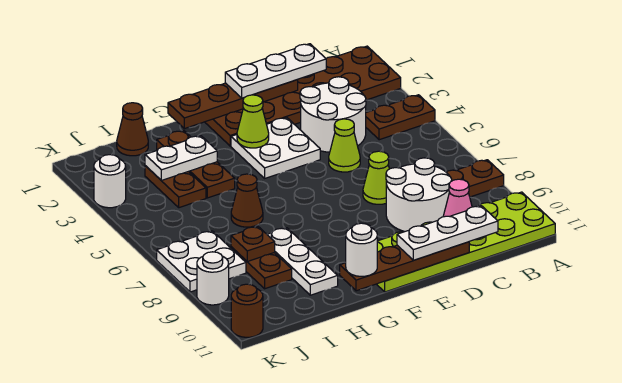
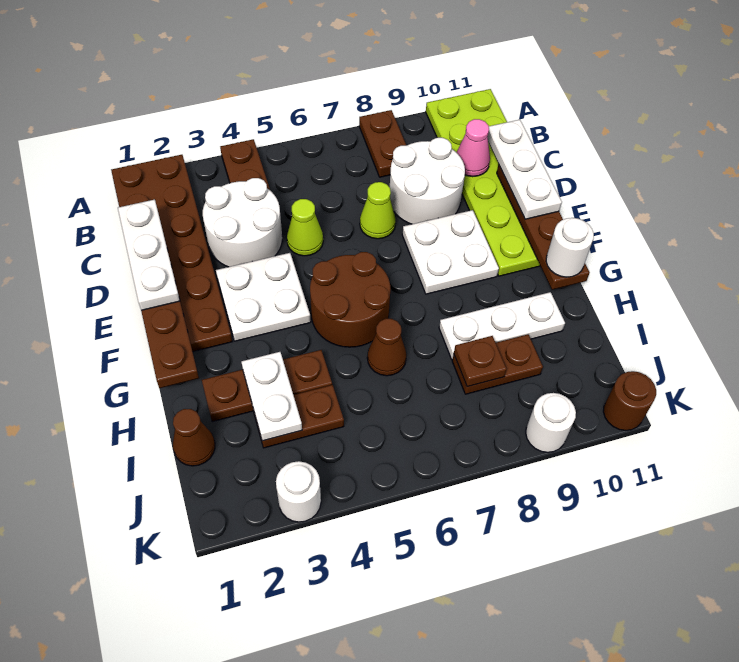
lime cone F3 level 2 -> none
none -> brown round brick F5:G6 level 1
white plate J7:K8 level 1 -> white plate E8:F9 level 1

